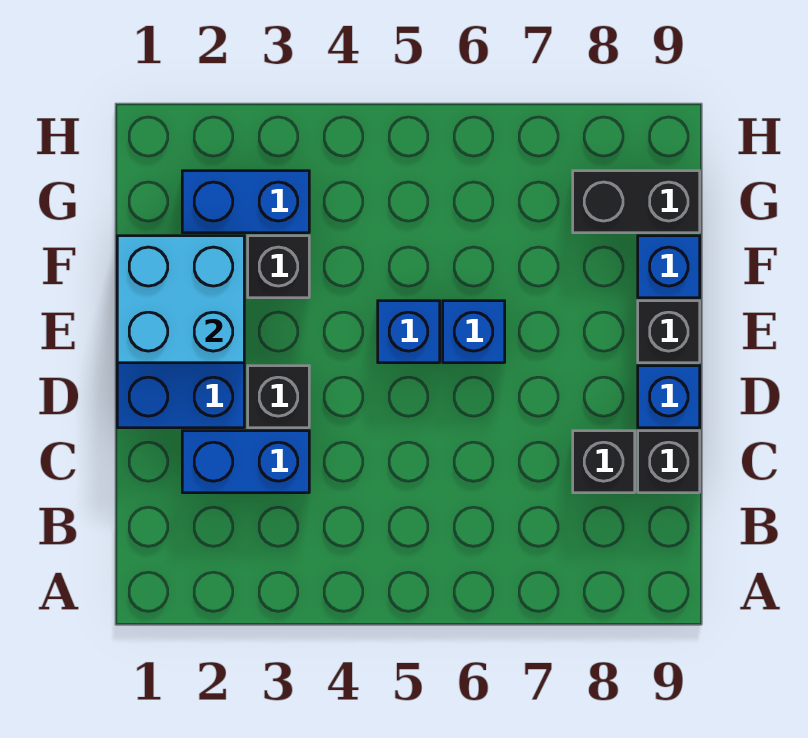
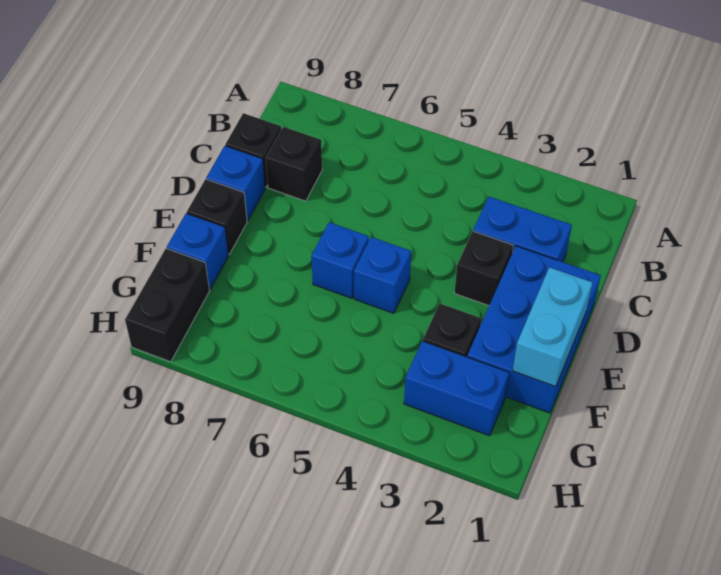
cyan brick E1:F2 level 2 -> cyan brick E1:F1 level 2
black brick G8:G9 level 1 -> black brick G9:H9 level 1

